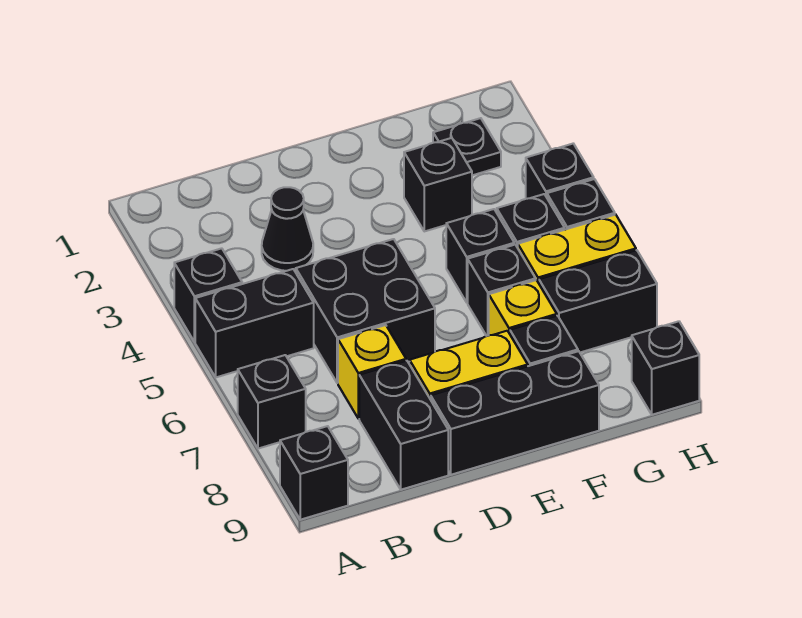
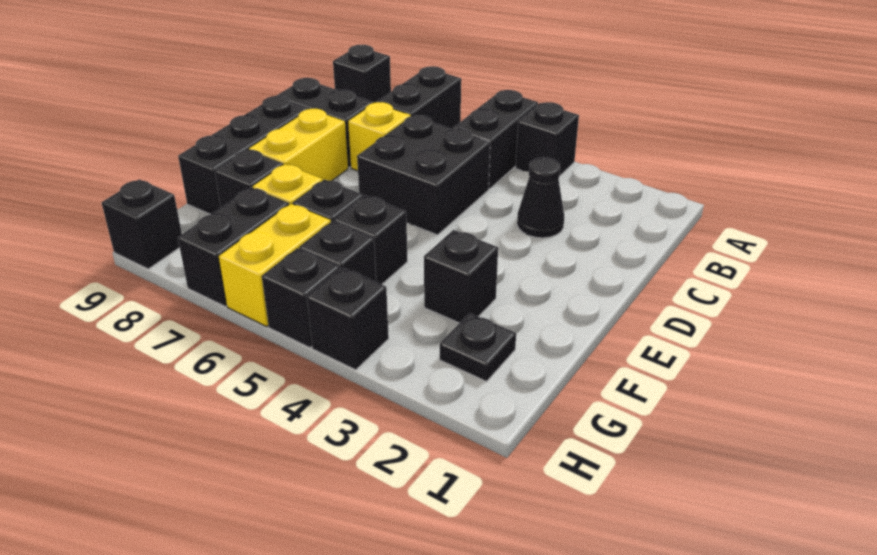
black brick A7 level 1 -> black brick A7:B7 level 1

